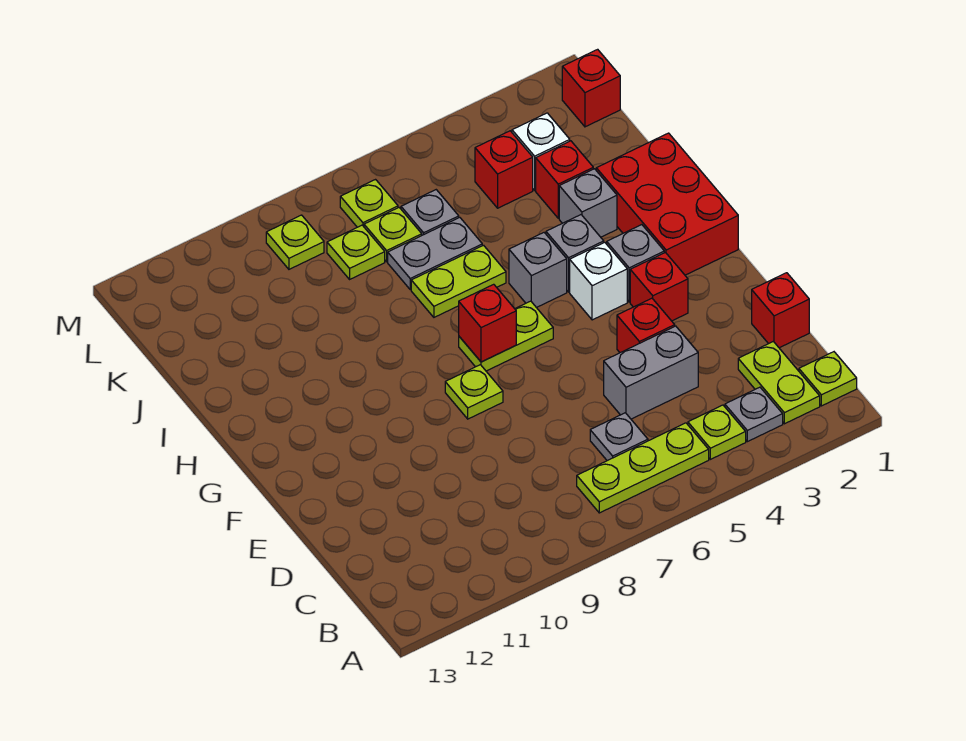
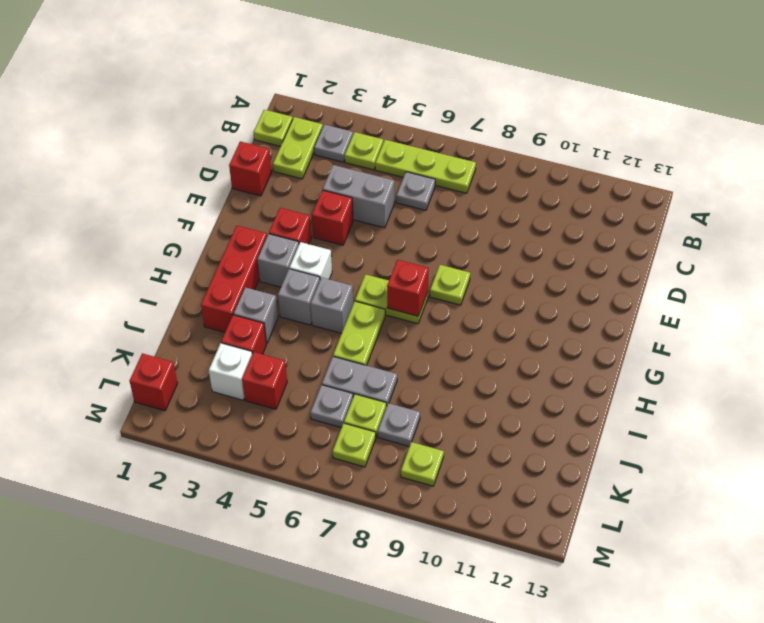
red brick G1:I2 level 1 -> red brick G2:I2 level 1
lime plate I6:I7 level 1 -> lime plate H6:I6 level 1
lime plate K8 level 1 -> grey plate K8 level 1

